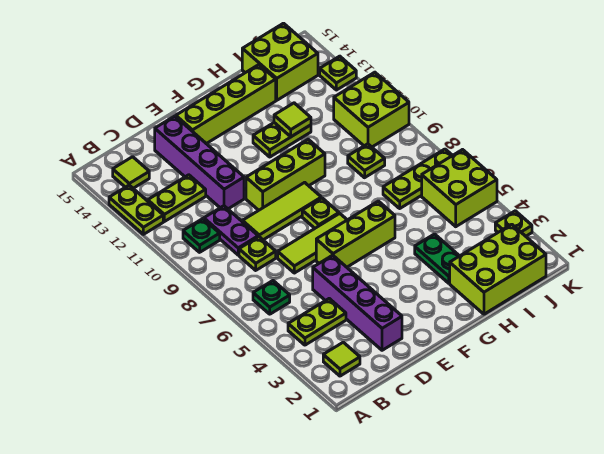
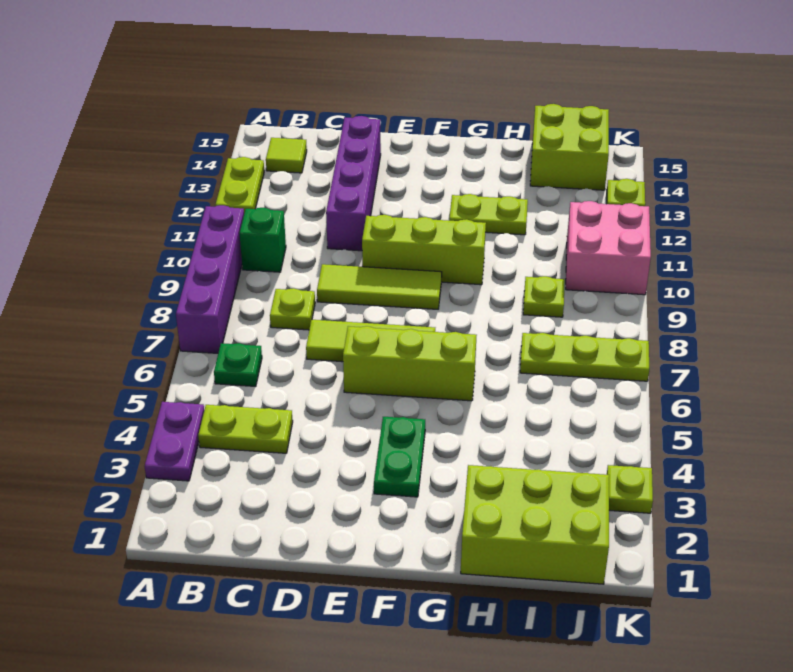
lime tile B2 level 1 -> none
green plate B10 level 1 -> green brick B10 level 1
lime plate B12:C12 level 1 -> none
purple plate C9:C10 level 1 -> purple plate A3:A4 level 1
purple brick D2:D5 level 1 -> purple brick A7:A10 level 1
lime brick E14:H14 level 1 -> none
lime plate F8 level 1 -> none
green plate H3:H4 level 1 -> green plate F3:F4 level 1
lime tile H12 level 2 -> none
lime brick J5:K6 level 1 -> none
lime brick J10:K11 level 1 -> pink brick J10:K11 level 1

